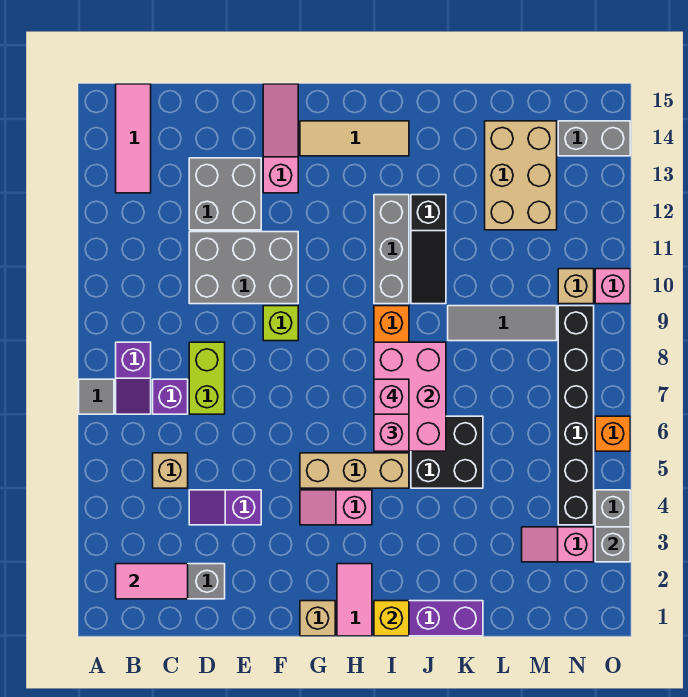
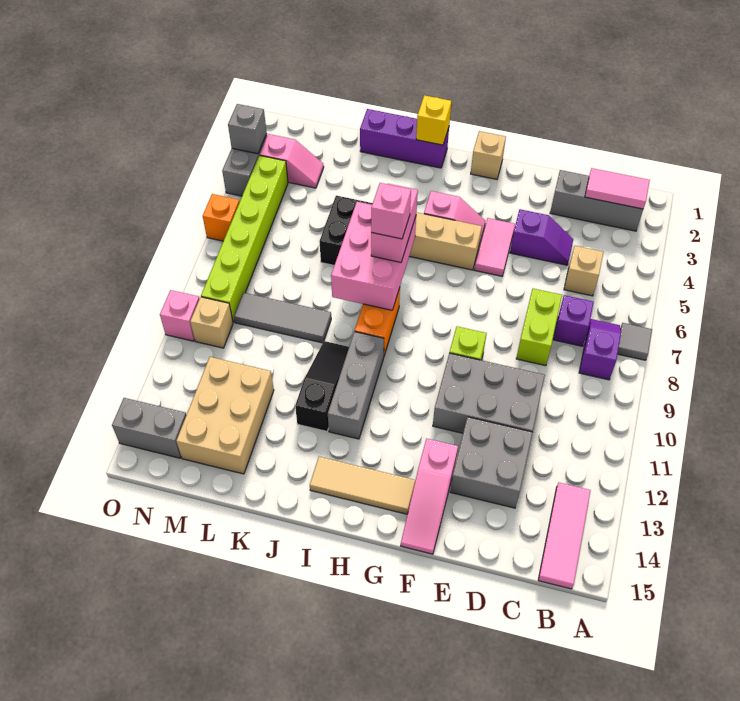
pink tile H1:H2 level 1 -> pink tile F4:F5 level 1
black brick N4:N9 level 1 -> lime brick N4:N9 level 1

